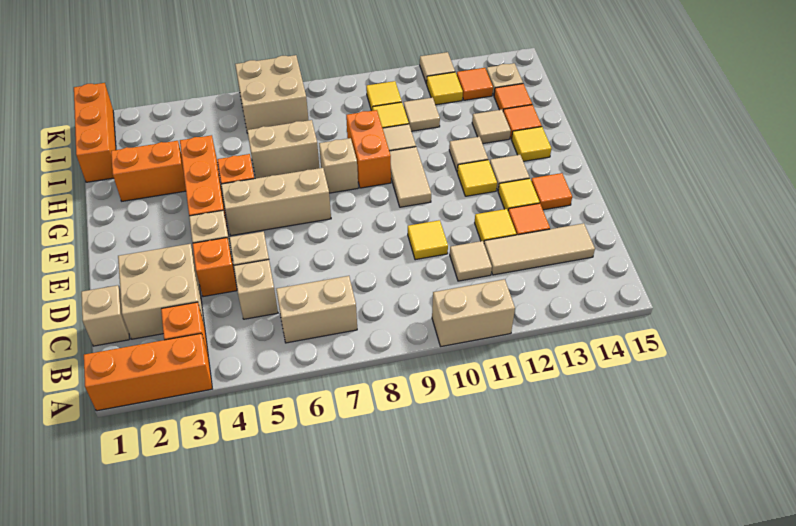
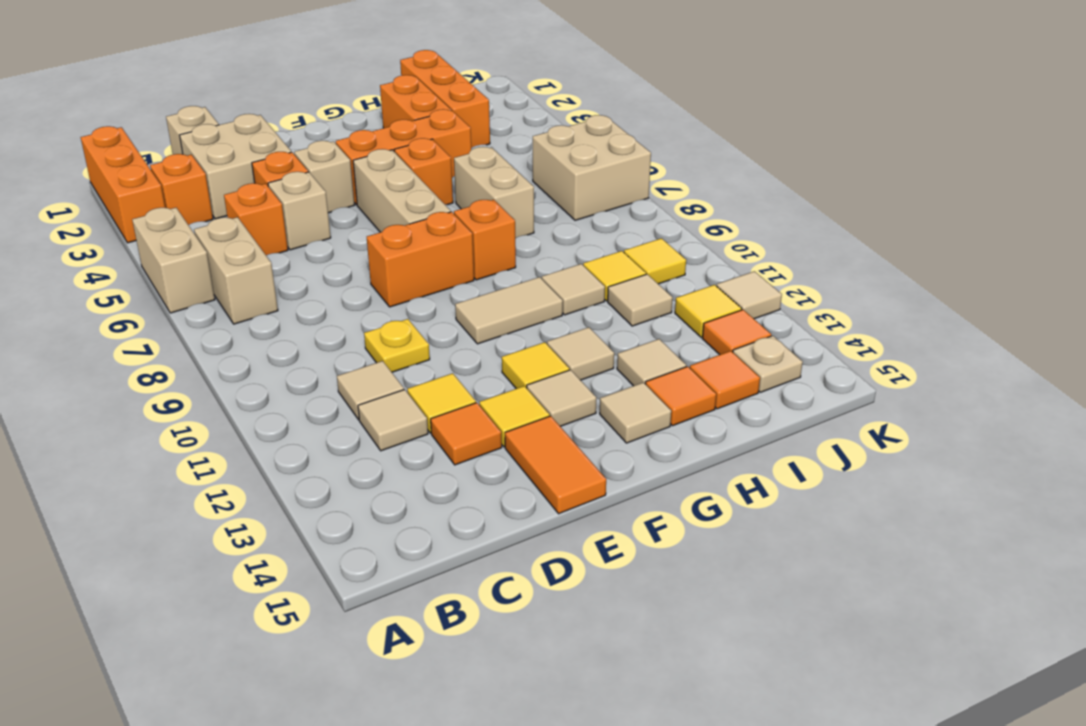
tan brick A10:A11 level 1 -> tan brick A5:A6 level 1
tan brick C5 level 1 -> orange brick C5 level 1
tan tile C12:C14 level 1 -> tan tile C12 level 1
yellow tile D10 level 1 -> yellow plate D10 level 1
orange tile E14 level 1 -> orange tile E14:E15 level 1
tan brick G8 level 1 -> orange brick G8 level 1
orange brick G9:H9 level 1 -> orange brick E8:F8 level 1
yellow tile G14 level 1 -> tan tile G14 level 1
orange brick I1:K1 level 1 -> orange brick I1:I3 level 1

